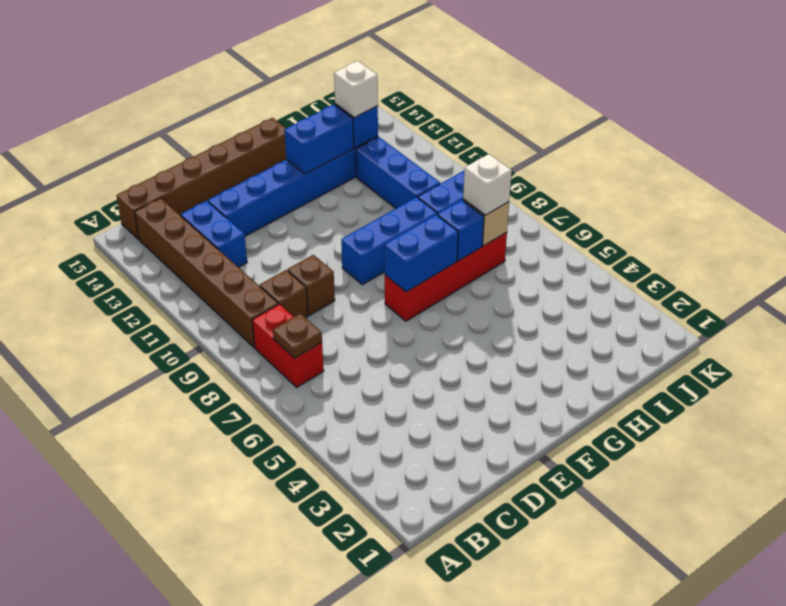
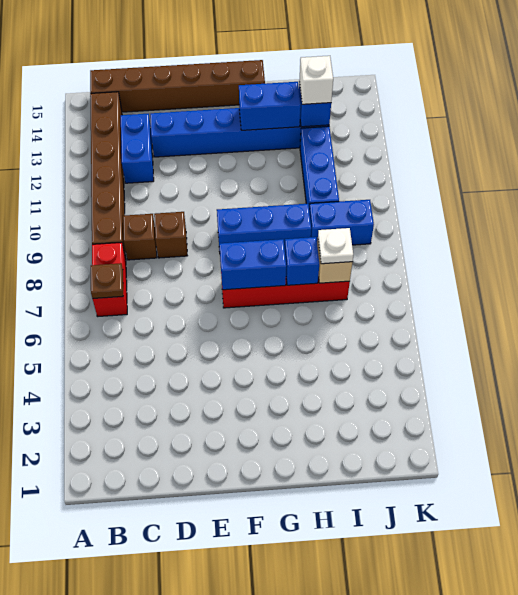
white brick I7 level 3 -> white plate I7 level 3

